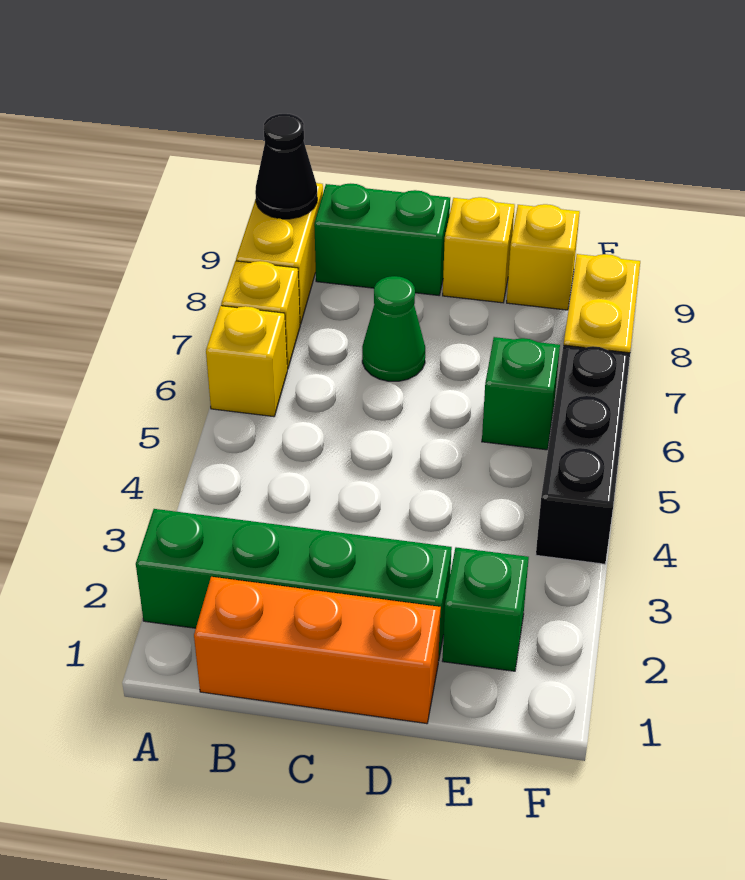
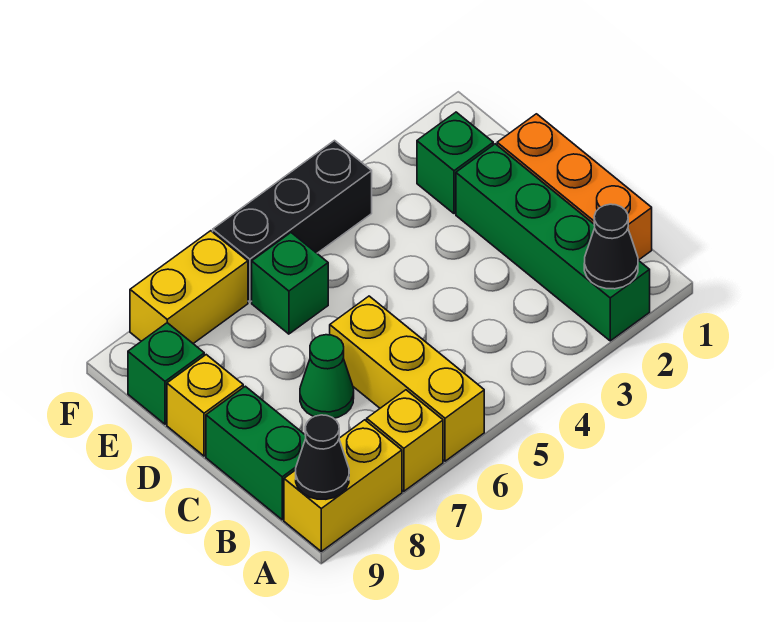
none -> black cone A2 level 2
yellow brick A6 level 1 -> yellow brick A6:C6 level 1
yellow brick E9 level 1 -> green brick E9 level 1

